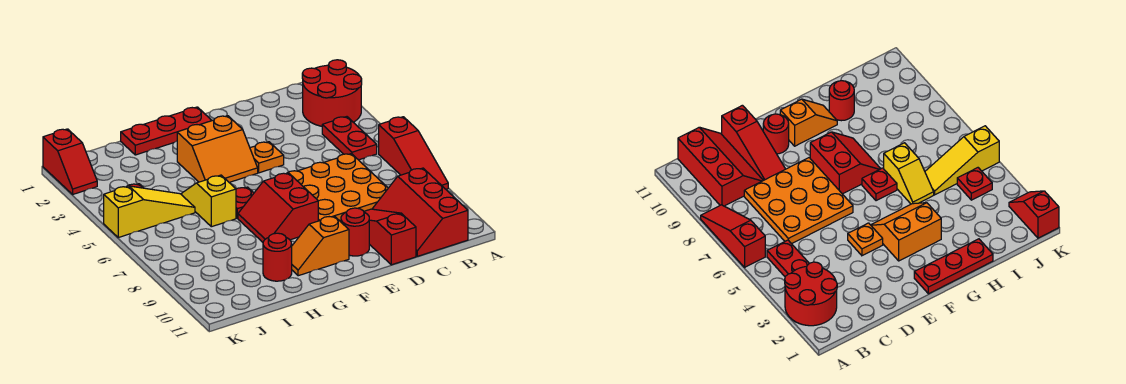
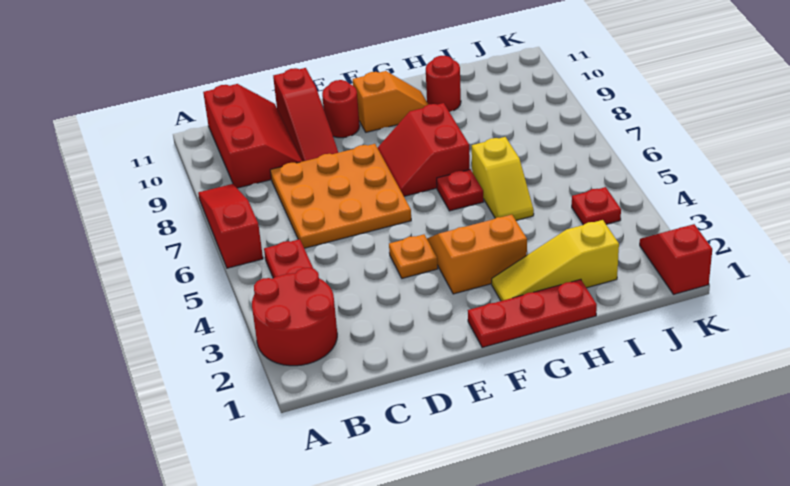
red slope F7:G8 level 1 top F -> red slope F7:G8 level 1 top G
yellow slope I5:K5 level 1 top K -> yellow slope G2:I2 level 1 top I

